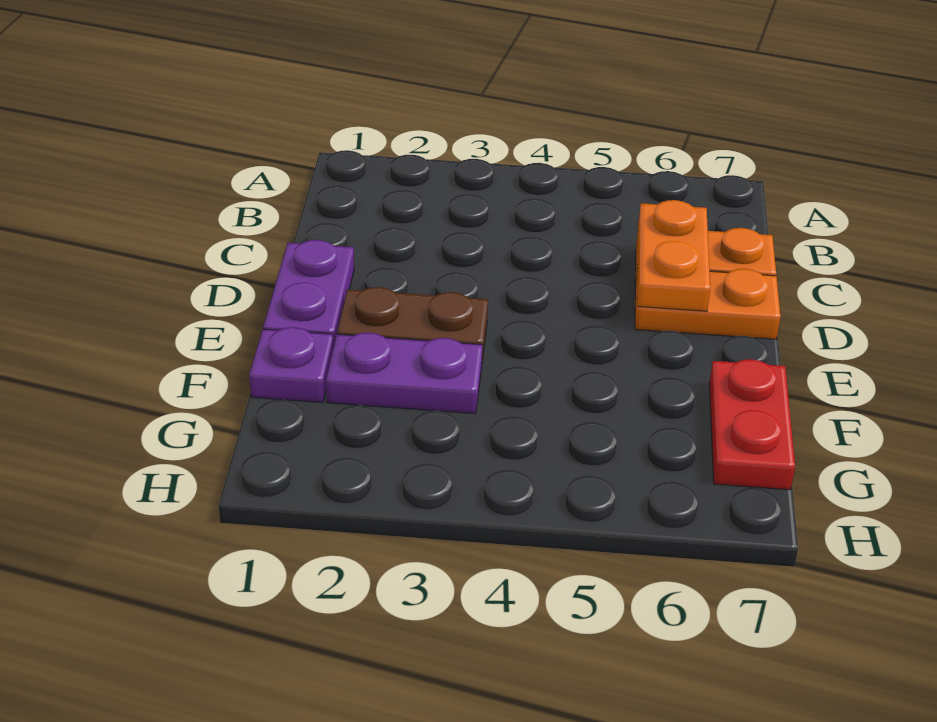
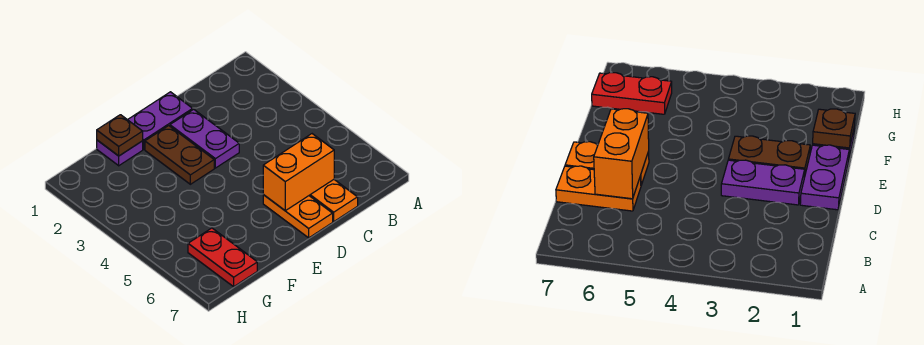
orange plate C6:D6 level 2 -> orange brick C6:D6 level 2
none -> brown plate F1 level 2
purple plate F2:F3 level 1 -> purple plate D2:D3 level 1
red plate F7:G7 level 1 -> red plate G6:G7 level 1

